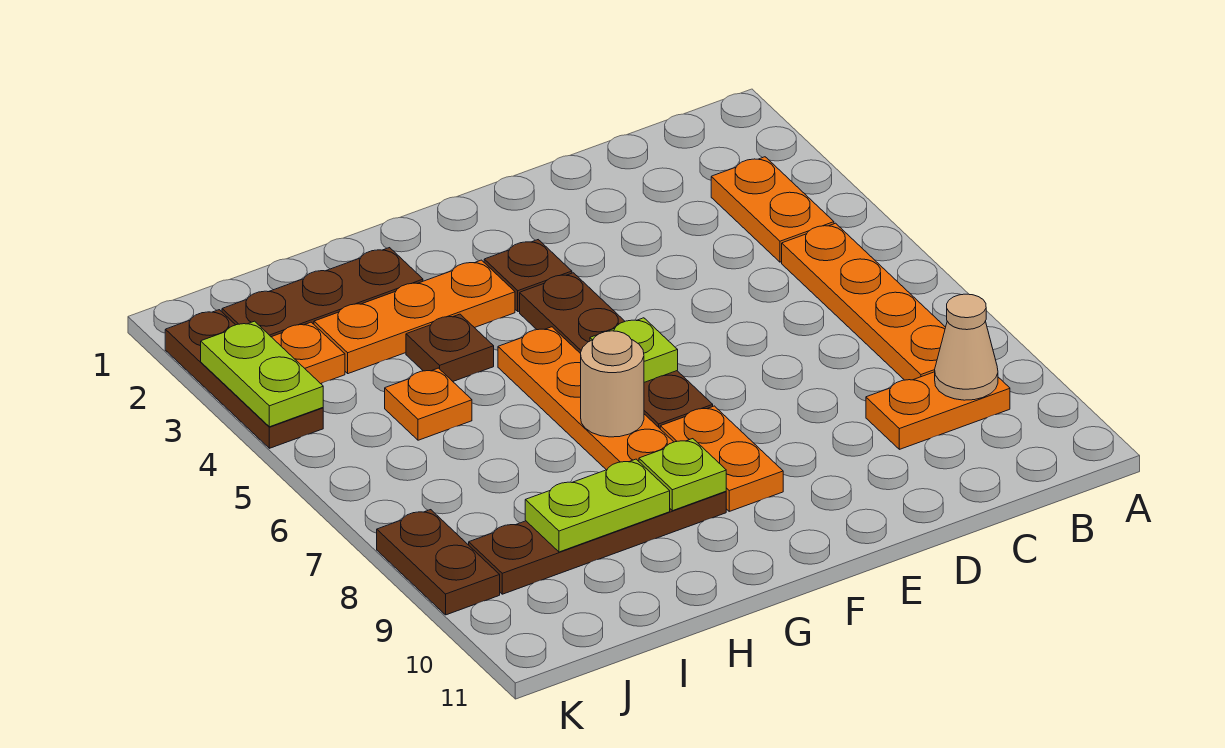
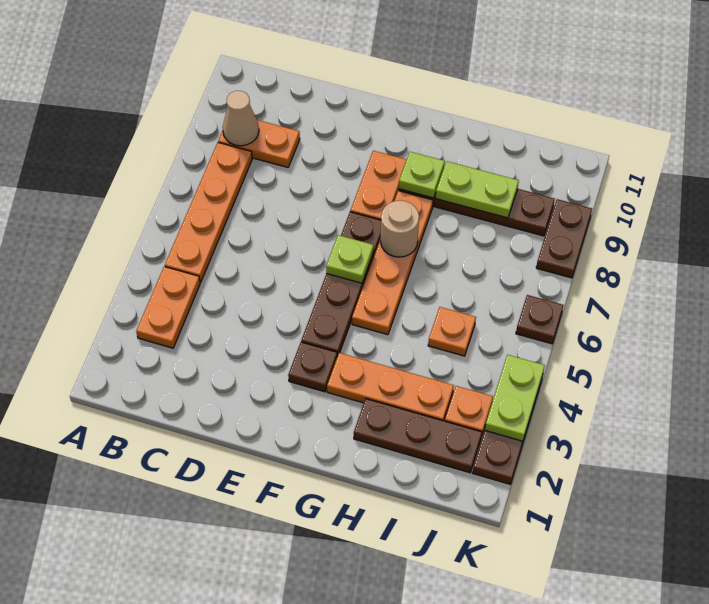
brown plate H4 level 1 -> brown plate K6 level 1

